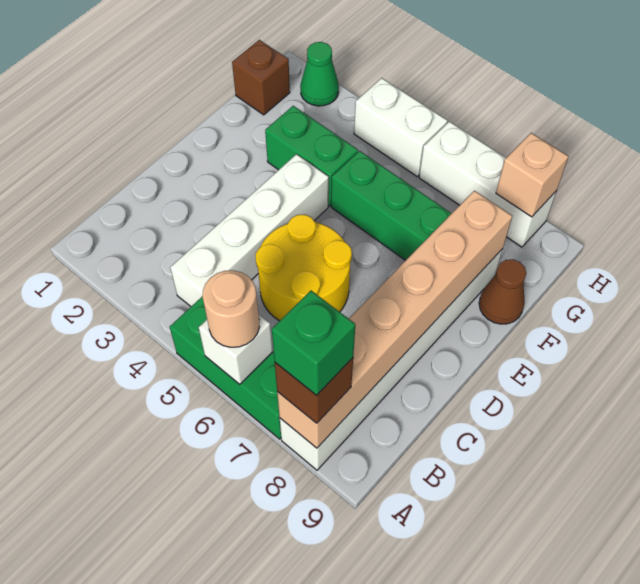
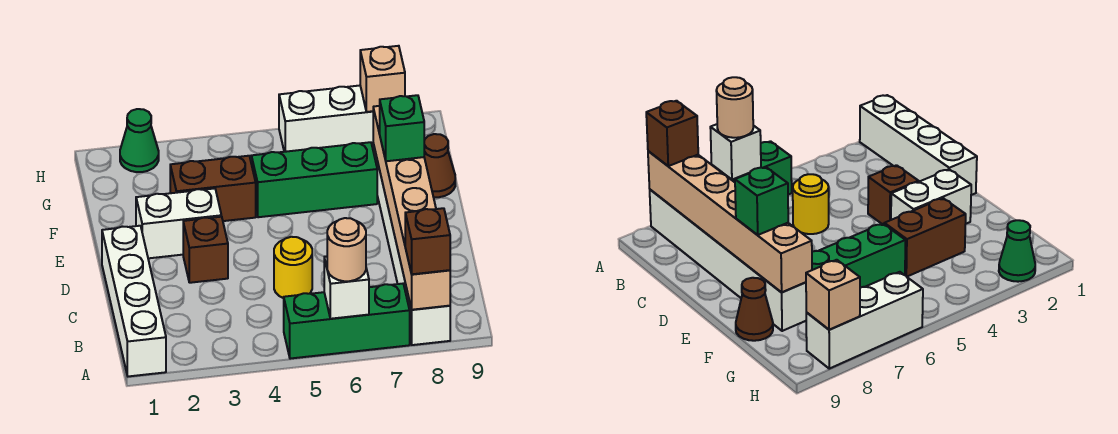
green brick A8 level 4 -> green brick E8 level 3
white brick B4:E4 level 1 -> white brick A1:D1 level 1
yellow round brick C5:D6 level 1 -> yellow round brick C5 level 1
green brick F3:F4 level 1 -> brown brick F3:F4 level 1
brown brick G1 level 1 -> brown brick D3 level 1
white brick H4:H5 level 1 -> white brick E2:E3 level 1

